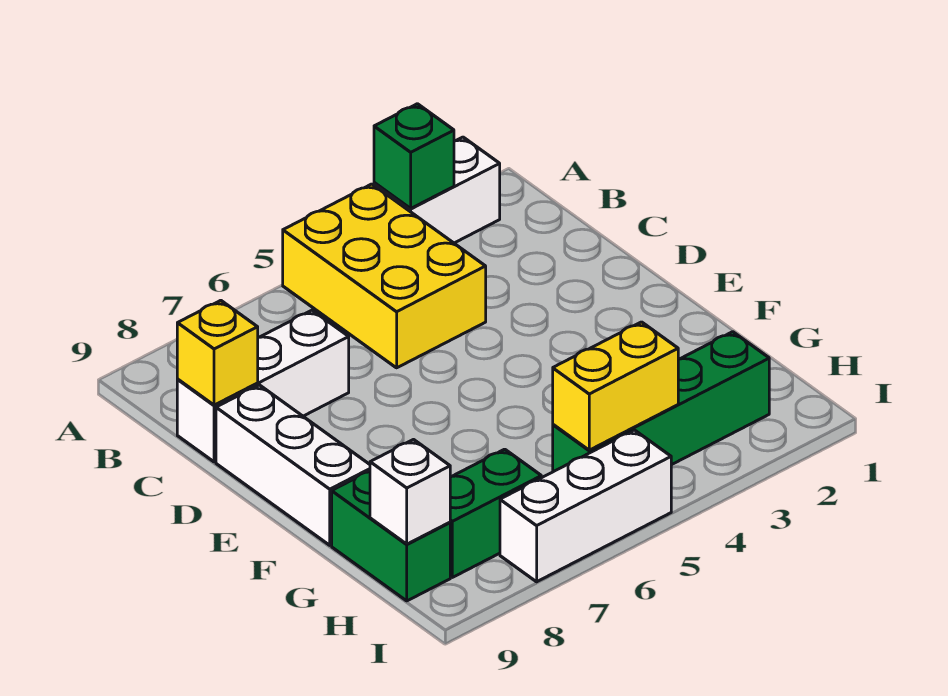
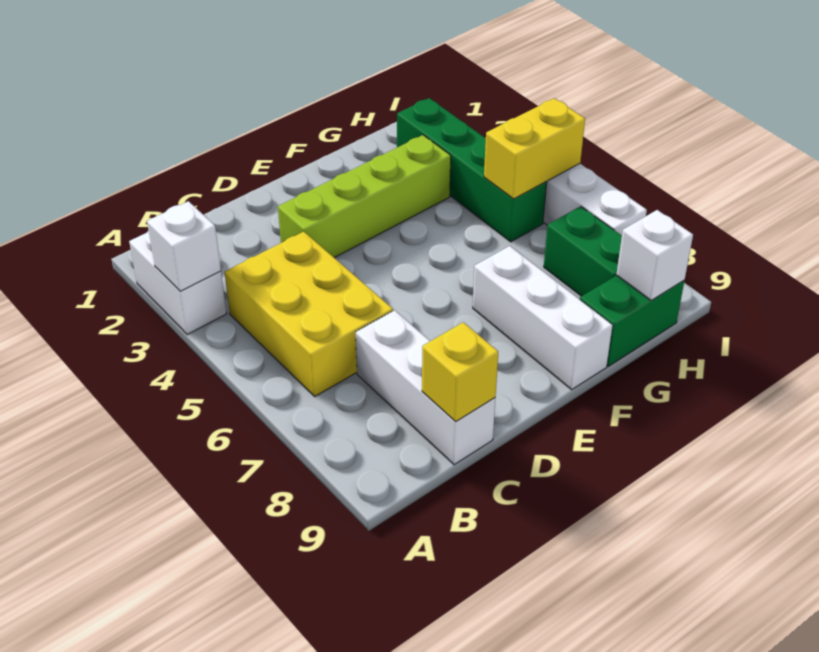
green brick A3 level 2 -> white brick A3 level 2
yellow brick A4:C5 level 1 -> yellow brick B4:C6 level 1
none -> lime brick D3:G3 level 1
white brick D9:F9 level 1 -> white brick F7:F9 level 1
yellow brick H4:H5 level 2 -> yellow brick H5:I5 level 2

